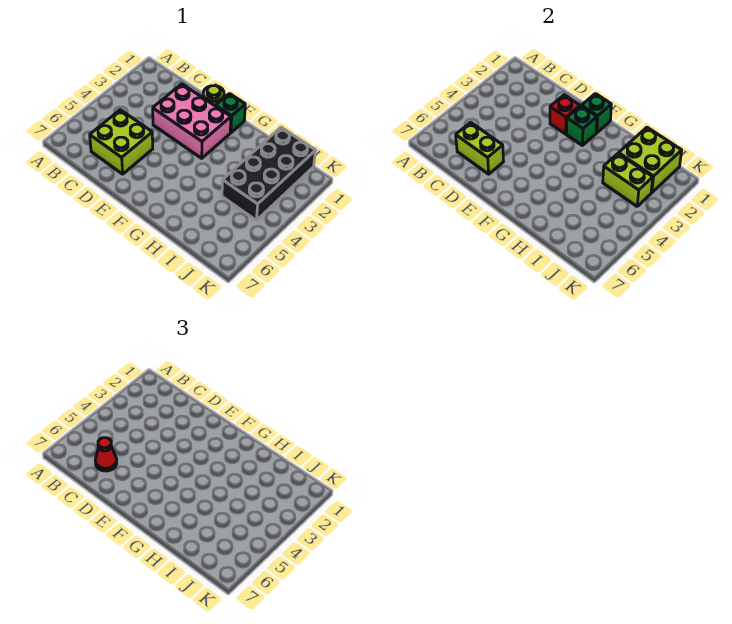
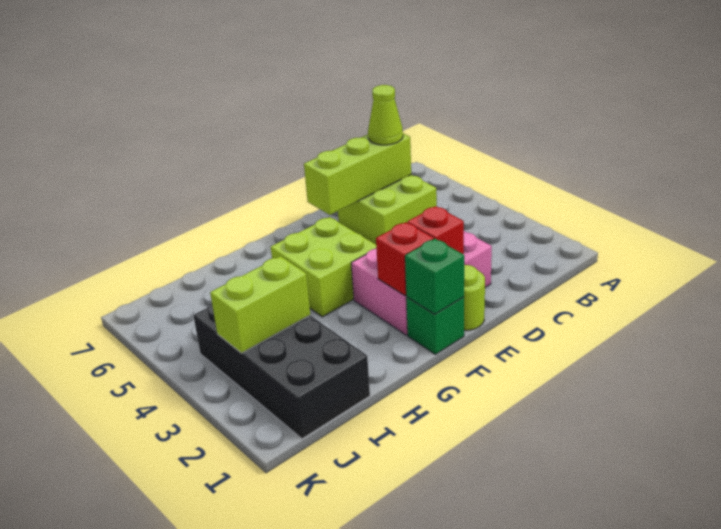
lime brick C6:D6 level 2 -> lime brick C6:E6 level 2
red cone C6 level 3 -> lime cone C6 level 3
green brick F2 level 2 -> red brick F2 level 2
lime brick I1:J2 level 2 -> lime brick F4:G5 level 1

